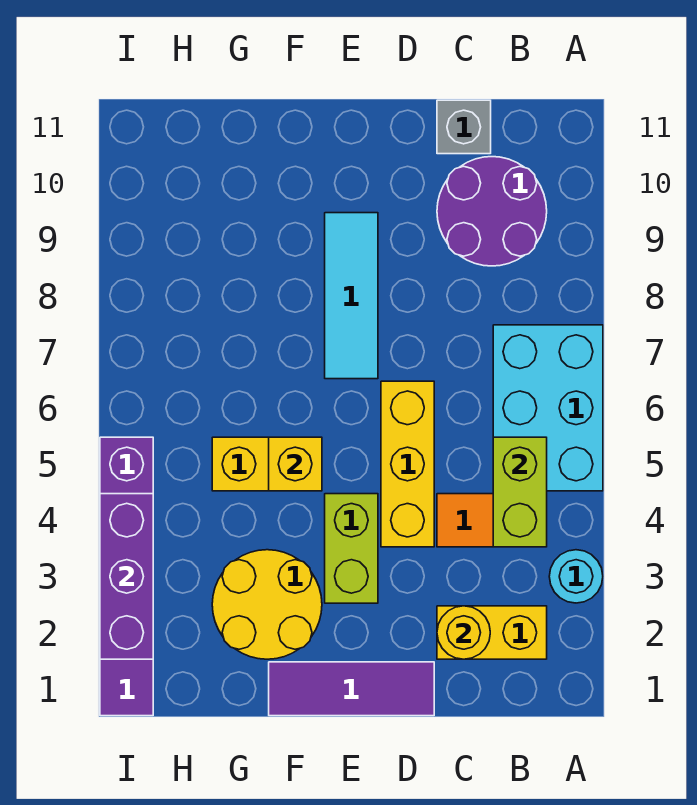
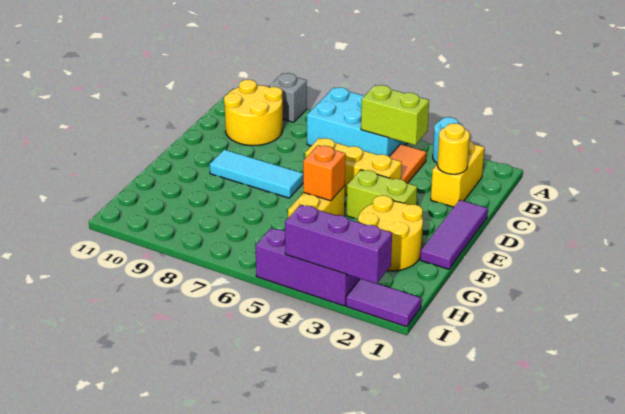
purple round brick B9:C10 level 1 -> yellow round brick B9:C10 level 1
grey brick C11 level 1 -> grey brick A9 level 1
yellow brick F5 level 2 -> orange brick F5 level 2

